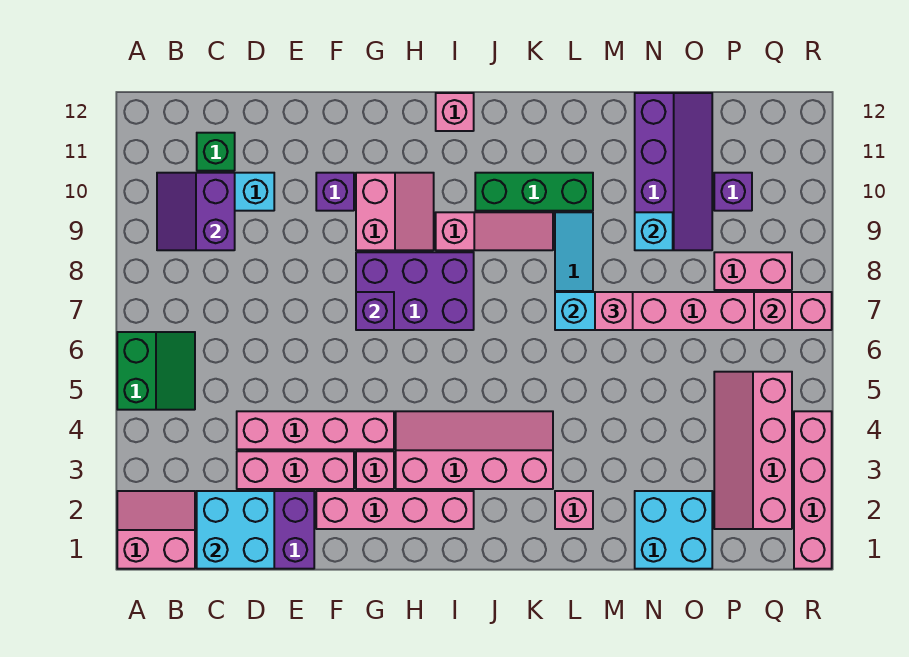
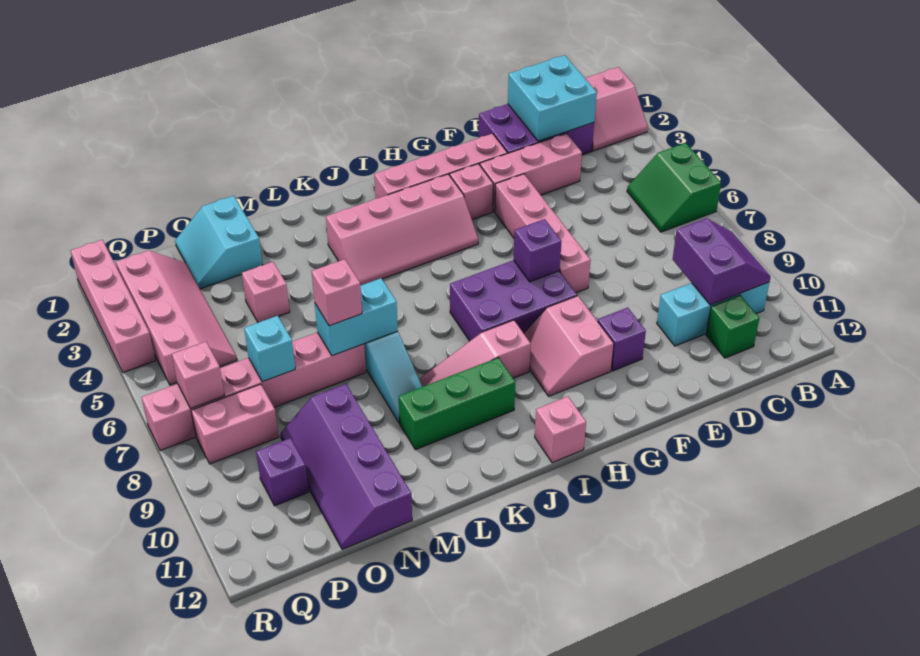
pink brick D4:G4 level 1 -> pink brick F4:F7 level 1
pink brick L2 level 1 -> pink brick N4 level 1
cyan brick N1:O2 level 1 -> cyan slope N1:O2 level 1 top N
cyan brick N9 level 2 -> cyan brick O7 level 2

